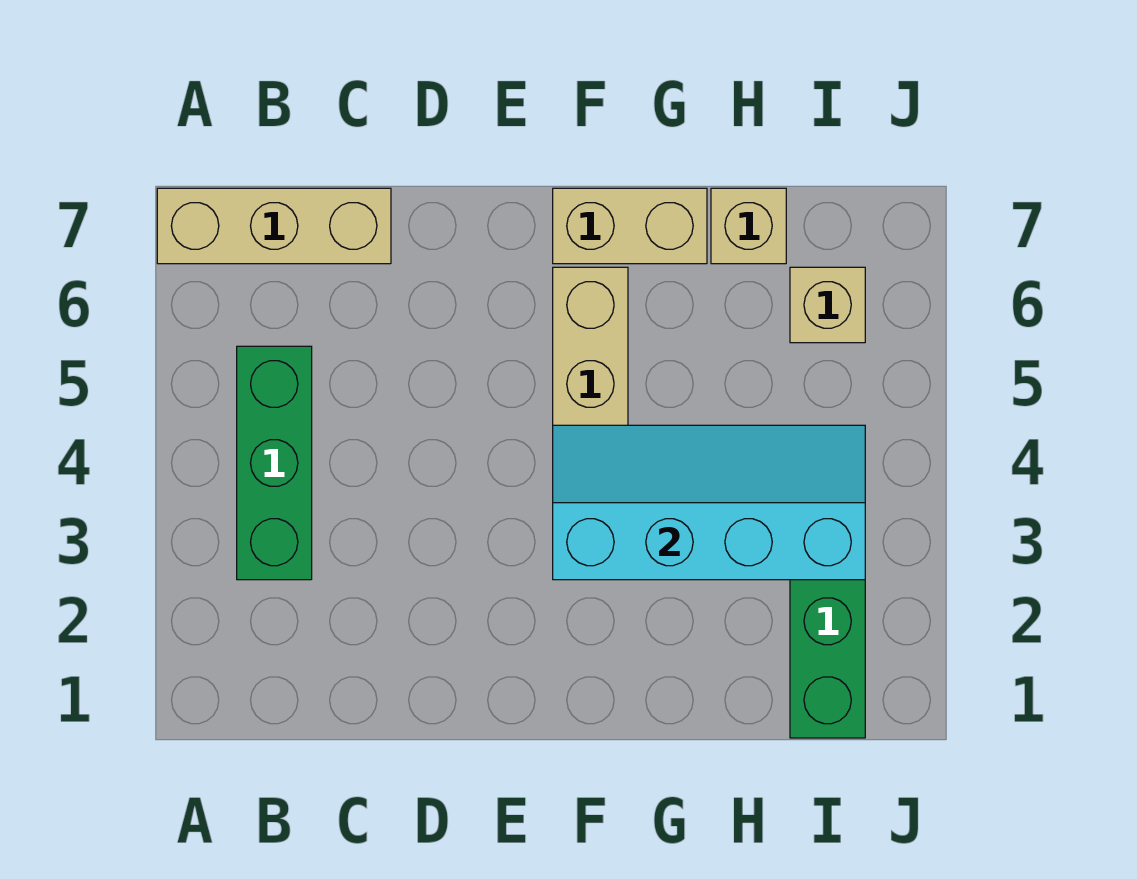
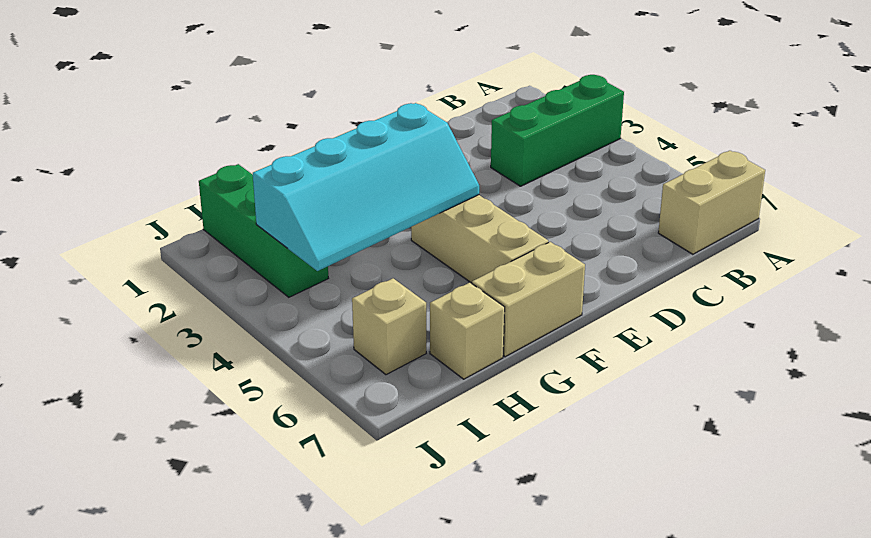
tan brick A7:C7 level 1 -> tan brick A7:B7 level 1
green brick B3:B5 level 1 -> green brick A3:C3 level 1

